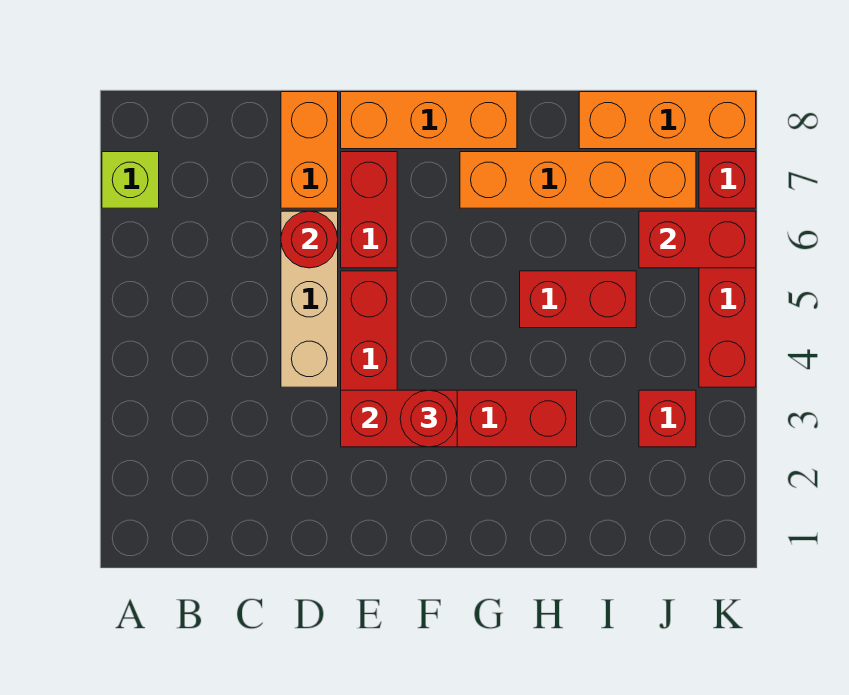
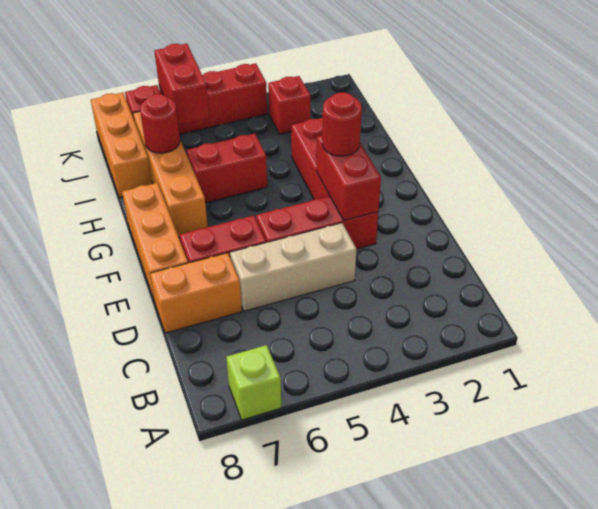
red round brick D6 level 2 -> red round brick I7 level 2
red brick H5:I5 level 1 -> red brick H5:H6 level 1

